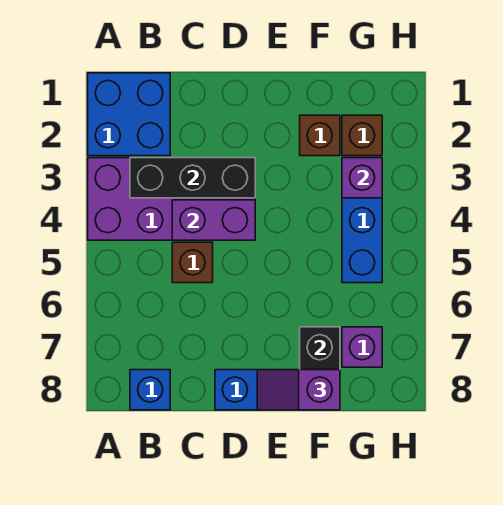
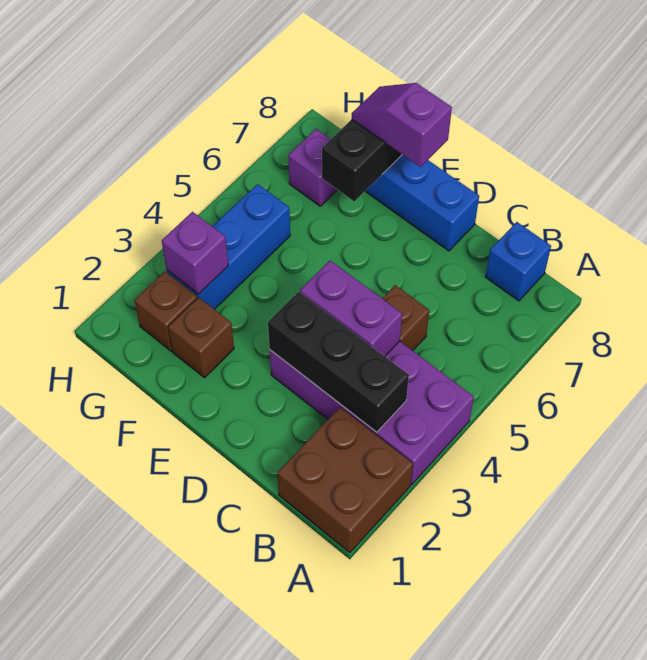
blue brick A1:B2 level 1 -> brown brick A1:B2 level 1
purple slope E8:F8 level 3 top F -> purple slope E8:F8 level 3 top E

